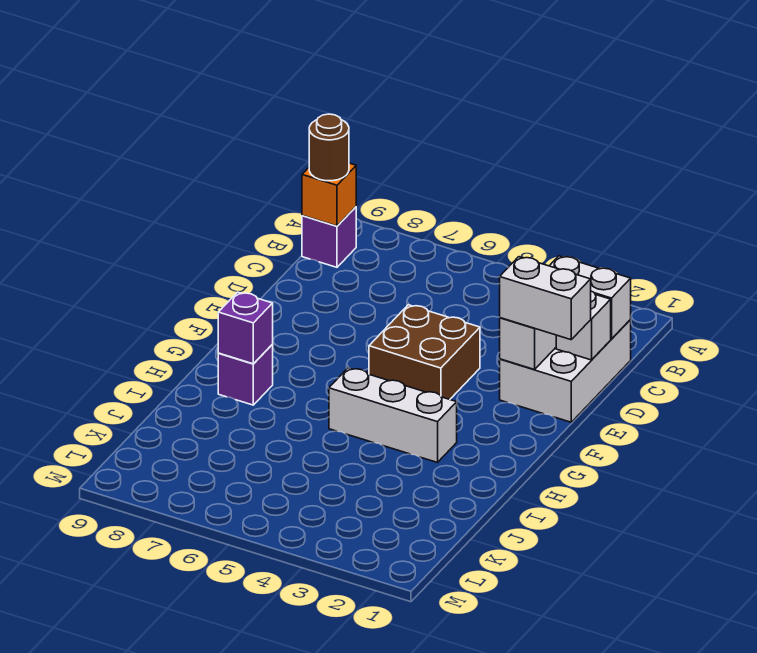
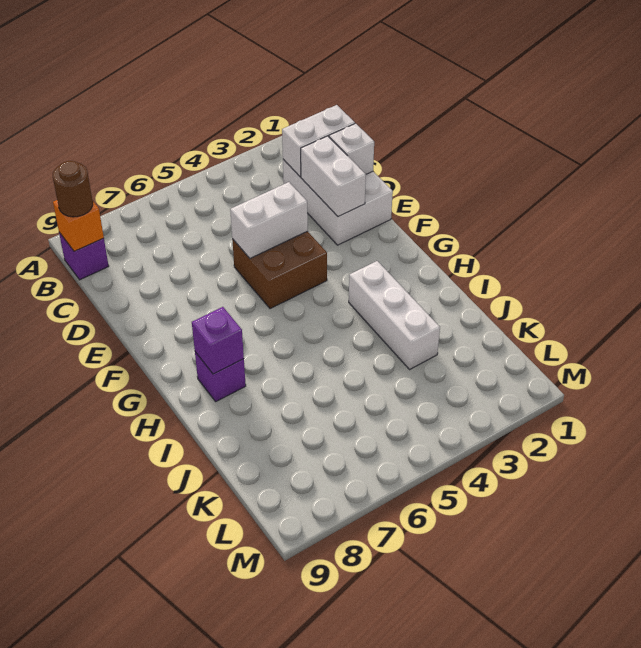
white brick E1:E2 level 3 -> white brick E4:E5 level 2
white brick H3:H5 level 1 -> white brick H3:J3 level 1

